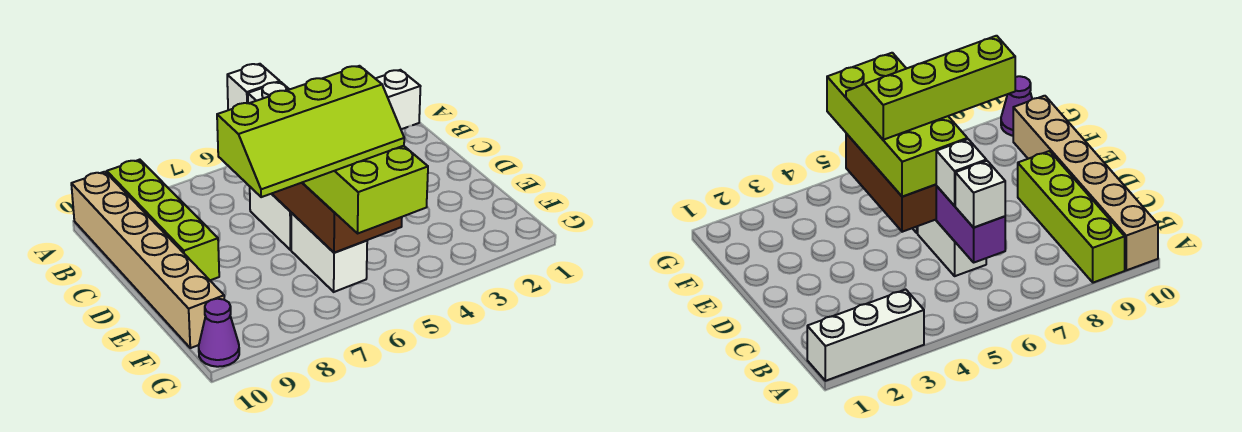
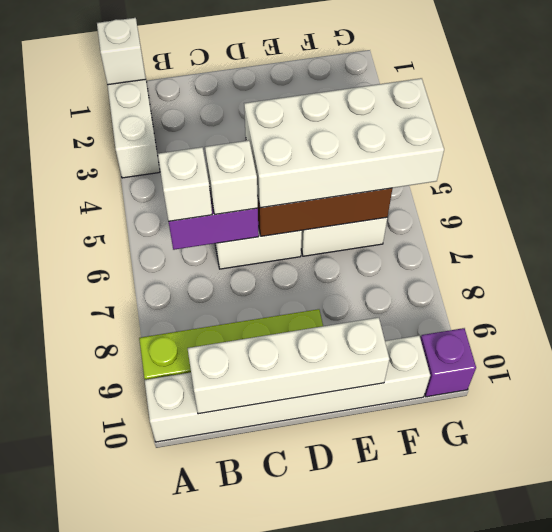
none -> white brick A1 level 2
tan brick A10:F10 level 1 -> white brick A10:F10 level 1
none -> white brick B10:E10 level 2
lime brick D5:G6 level 3 -> white brick D5:G6 level 3
lime slope E5:F8 level 4 top E -> none
purple cone G10 level 1 -> purple brick G10 level 1

